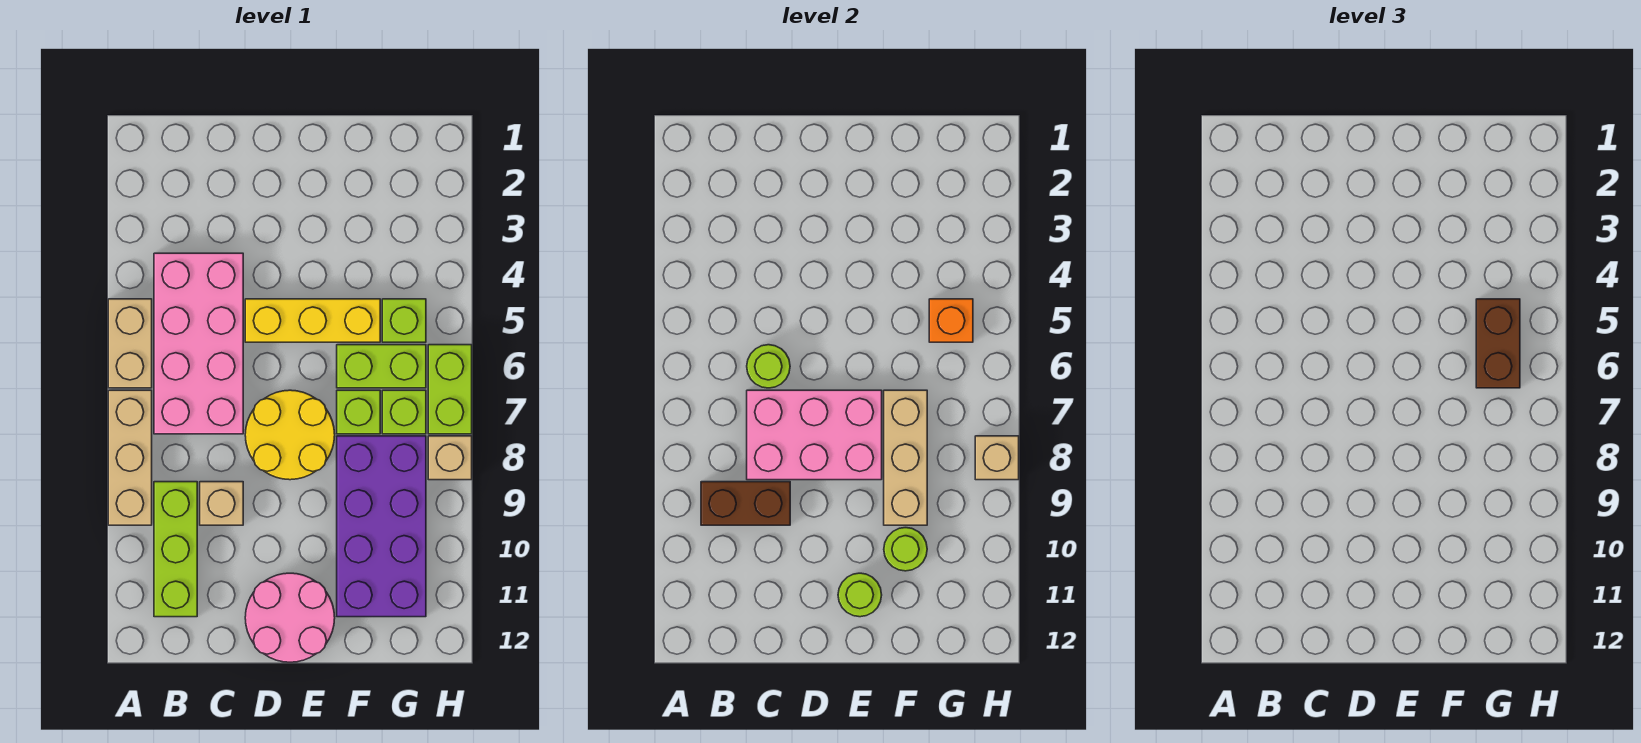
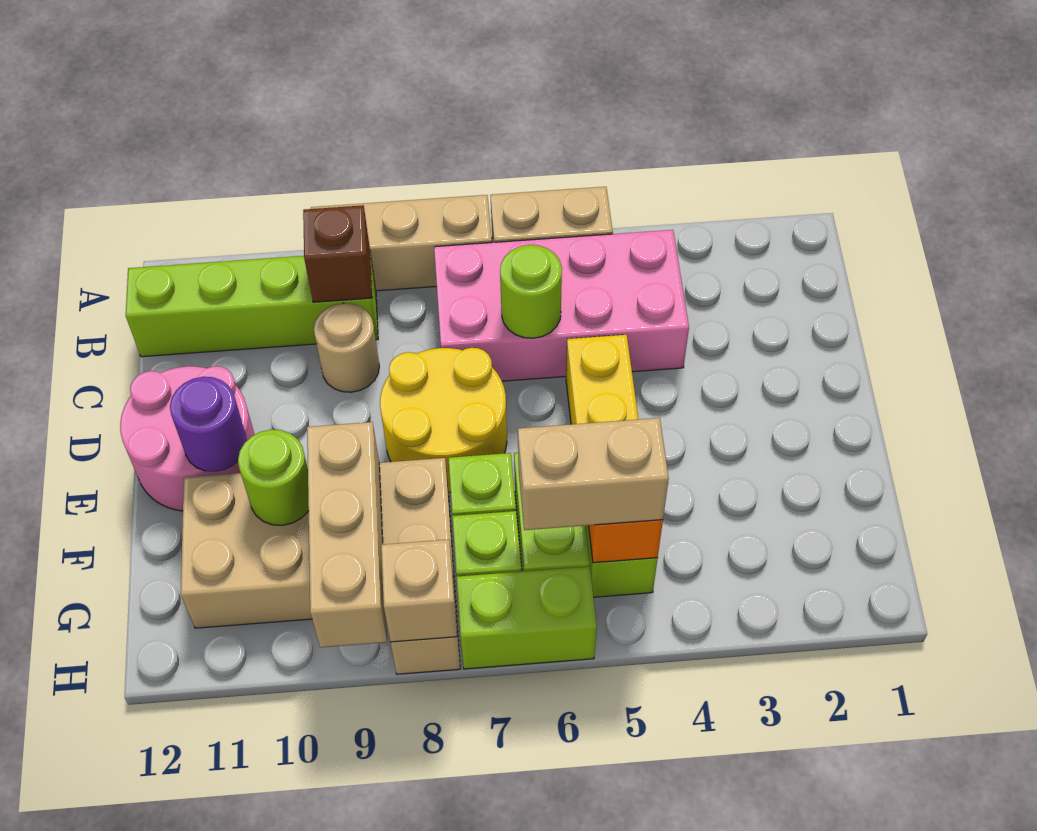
lime brick B9:B11 level 1 -> lime brick B9:B12 level 1
brown brick B9:C9 level 2 -> brown brick B9 level 2
pink brick C7:E8 level 2 -> none
tan brick C9 level 1 -> tan round brick C9 level 1
lime round brick E11 level 2 -> purple round brick E11 level 2
tan brick F7:F9 level 2 -> tan brick F9:H9 level 2
purple brick F8:G11 level 1 -> tan brick F8:G11 level 1
brown brick G5:G6 level 3 -> tan brick G5:G6 level 3

